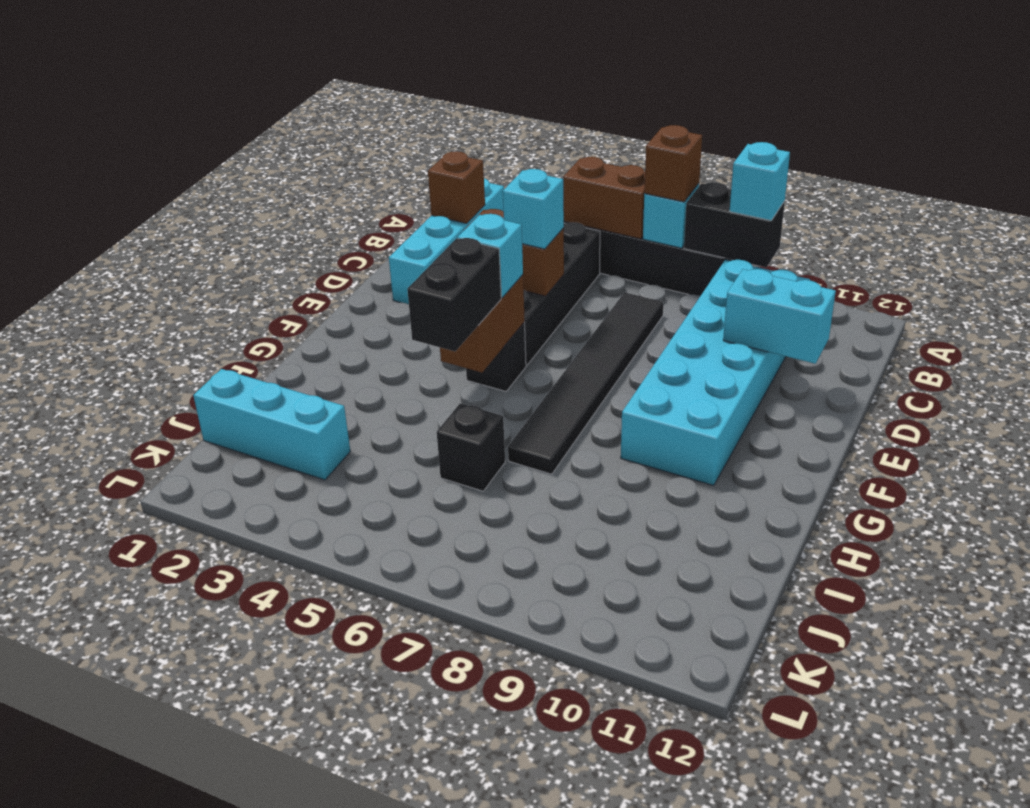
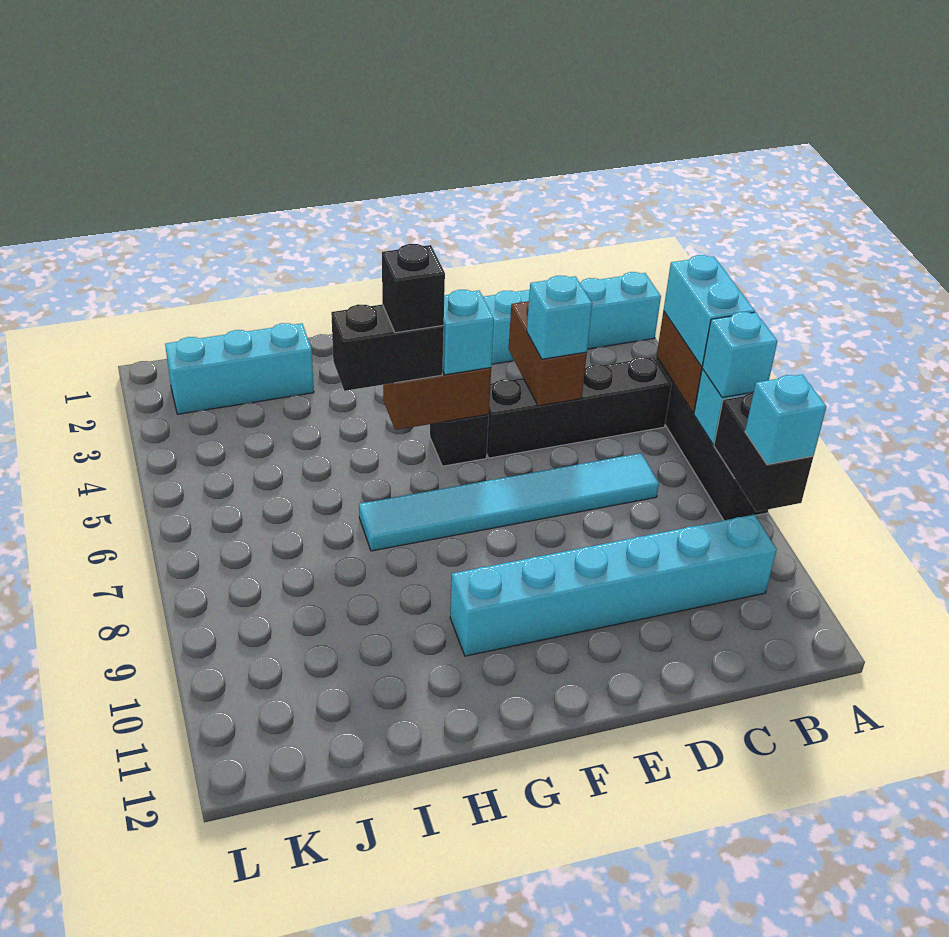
brown brick A7 level 3 -> cyan brick A7 level 3
brown brick B2 level 2 -> none
cyan brick B9:G10 level 1 -> cyan brick B10:G10 level 1
black tile C7:H7 level 1 -> cyan tile C7:H7 level 1
cyan brick D10:D11 level 2 -> cyan brick A5:A6 level 3
black brick I6 level 1 -> black brick G5 level 4
cyan brick J1:J3 level 1 -> cyan brick I2:K2 level 1

